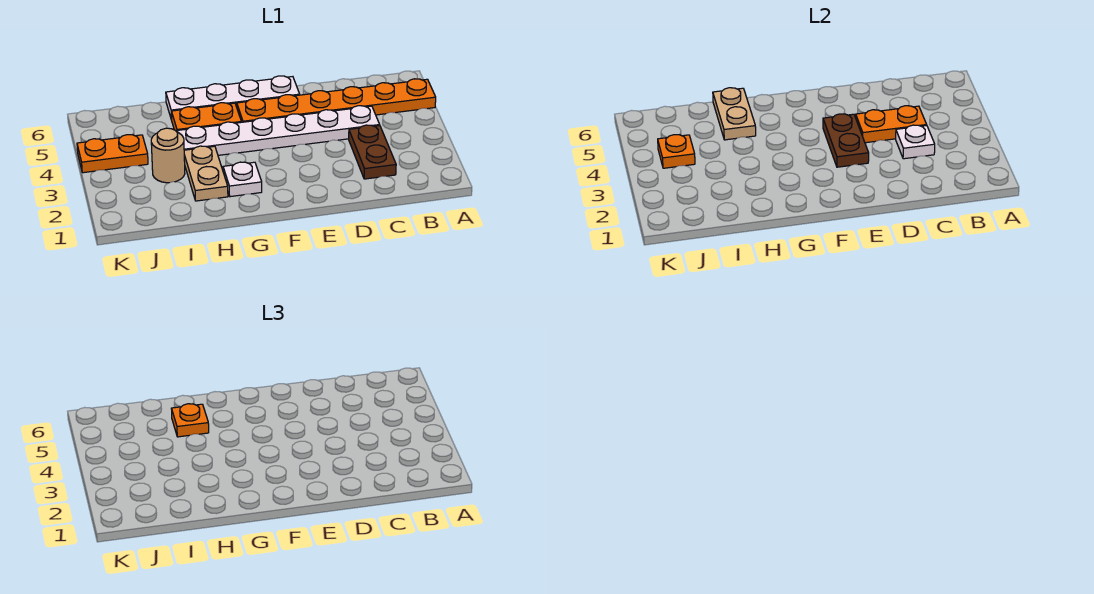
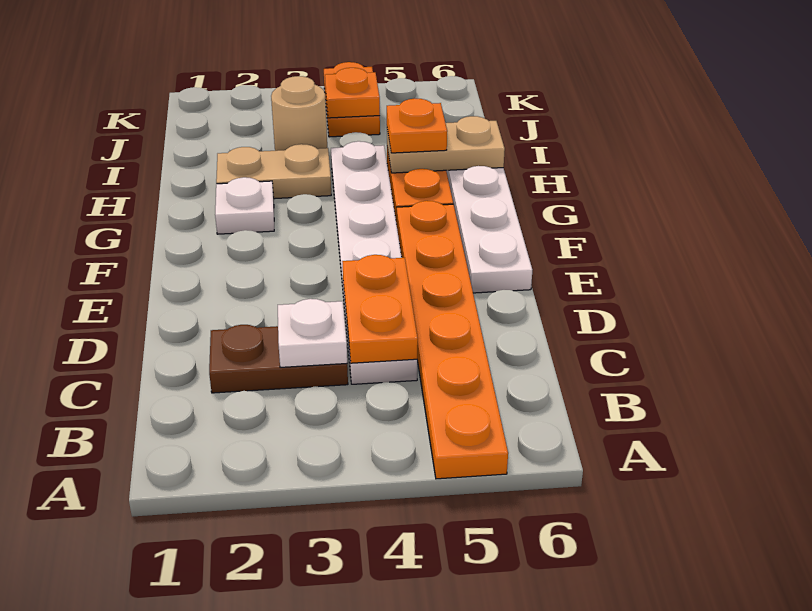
brown plate E3:E4 level 2 -> none

